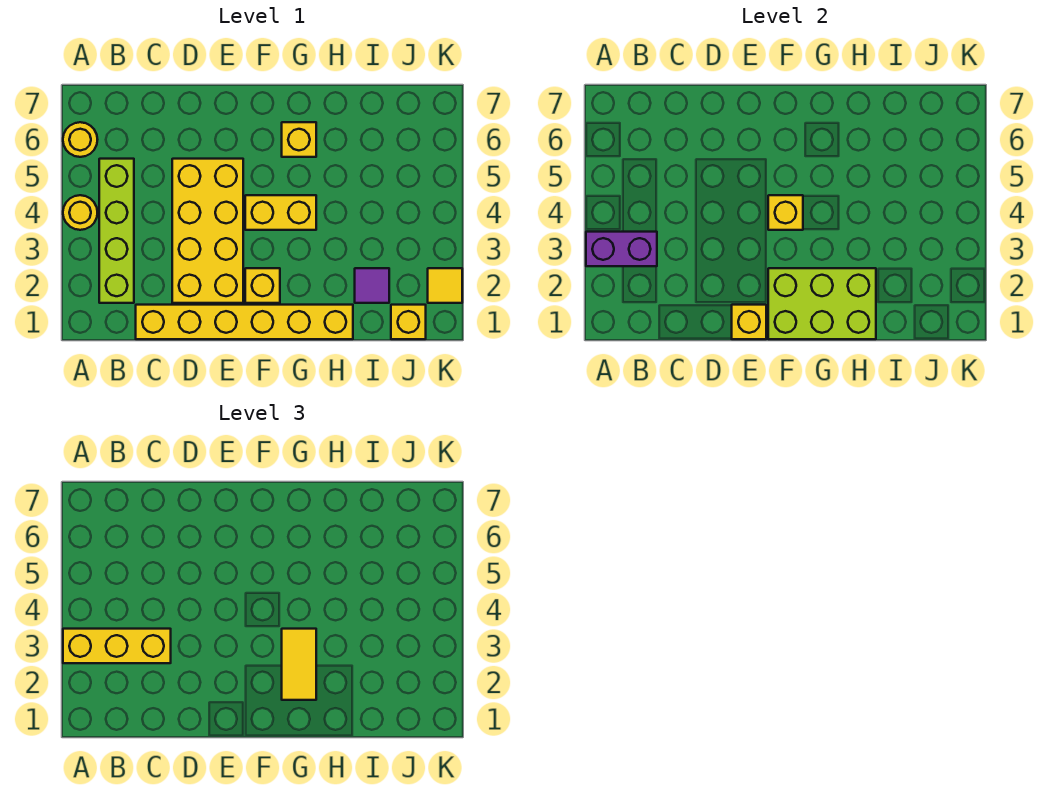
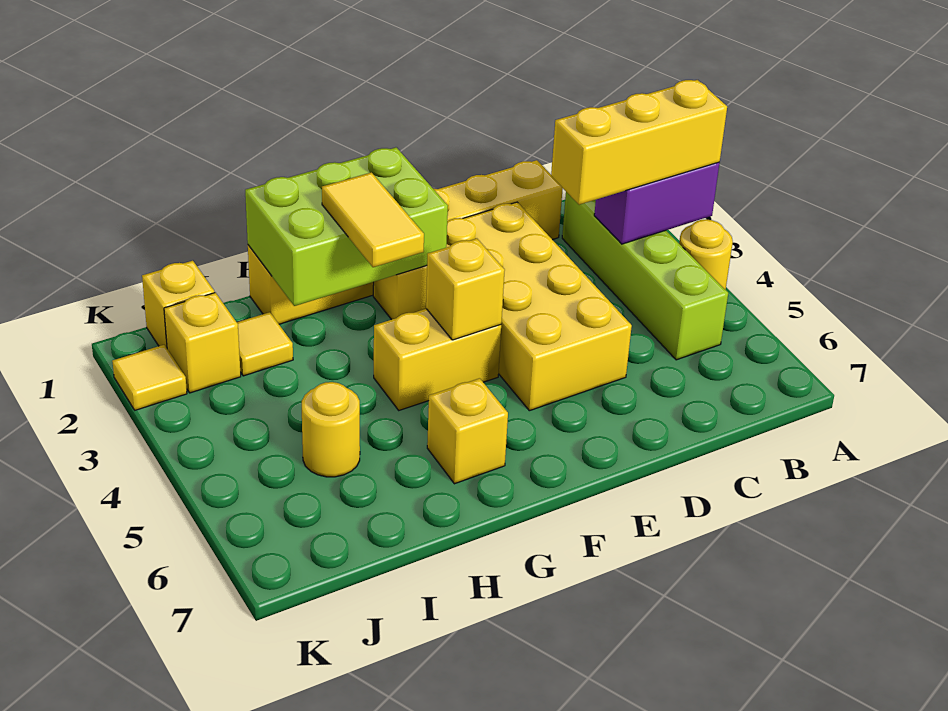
yellow round brick A6 level 1 -> yellow round brick I5 level 1
yellow brick E1 level 2 -> yellow brick J2 level 1
purple tile I2 level 1 -> yellow tile I2 level 1

